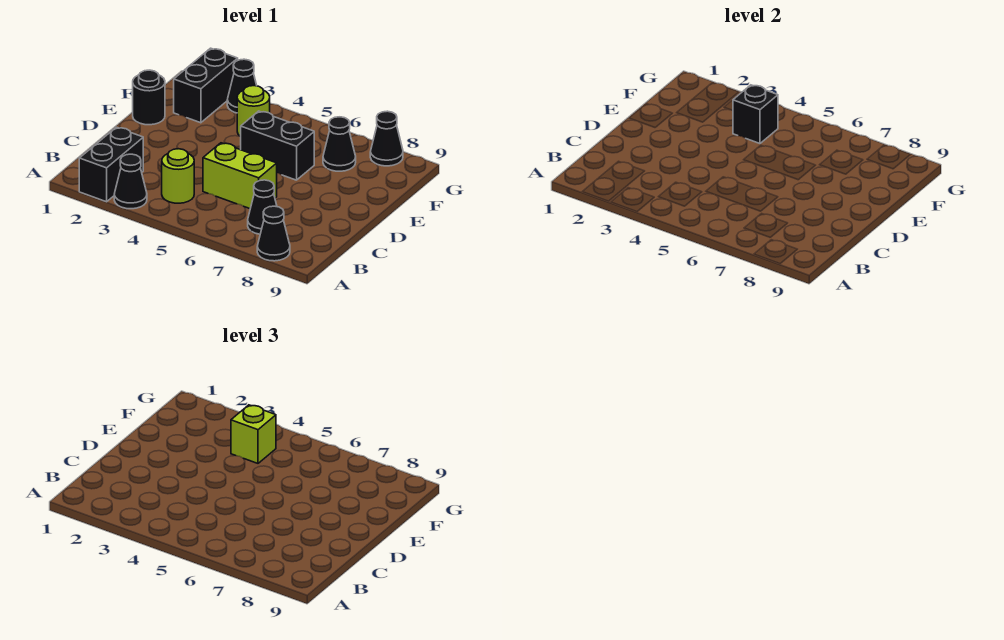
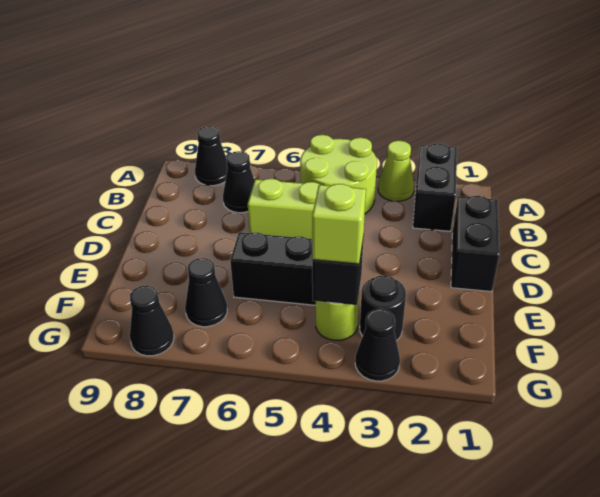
black cone A3 level 1 -> lime cone A3 level 1
lime round brick B4 level 1 -> lime round brick A4:B5 level 1
black round brick E1 level 1 -> black round brick F3 level 1
black brick F2:G2 level 1 -> black brick C1:D1 level 1

